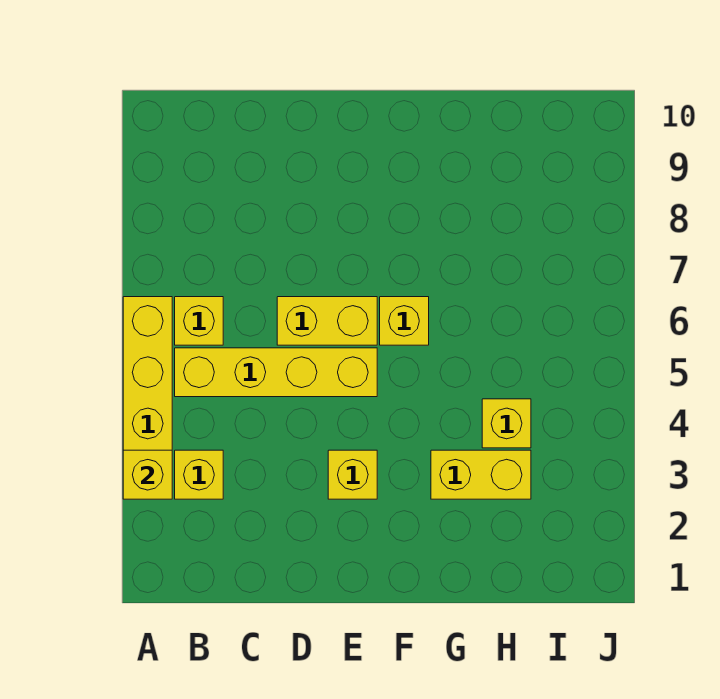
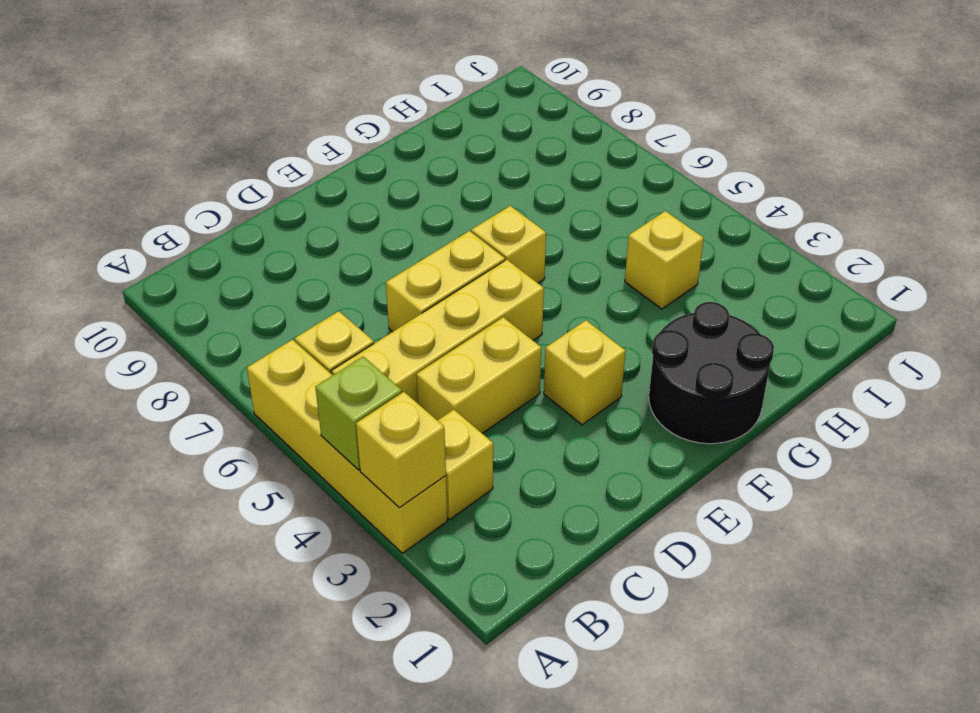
none -> lime brick A4 level 2
none -> black round brick F1:G2 level 1
yellow brick G3:H3 level 1 -> yellow brick C4:D4 level 1

